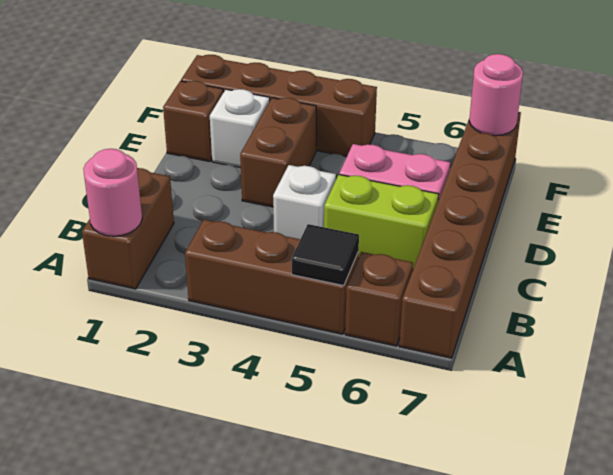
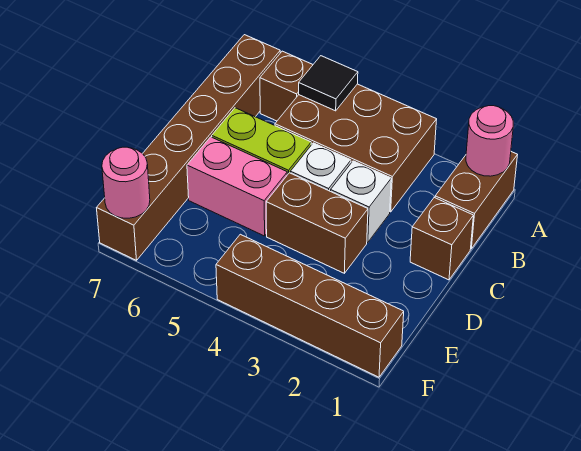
brown brick A3:A5 level 1 -> brown brick A3:B5 level 1
brown brick D3:E3 level 1 -> brown brick D3:D4 level 1
brown brick E1 level 1 -> brown brick C1 level 1
white brick E2 level 1 -> white brick C3 level 1

